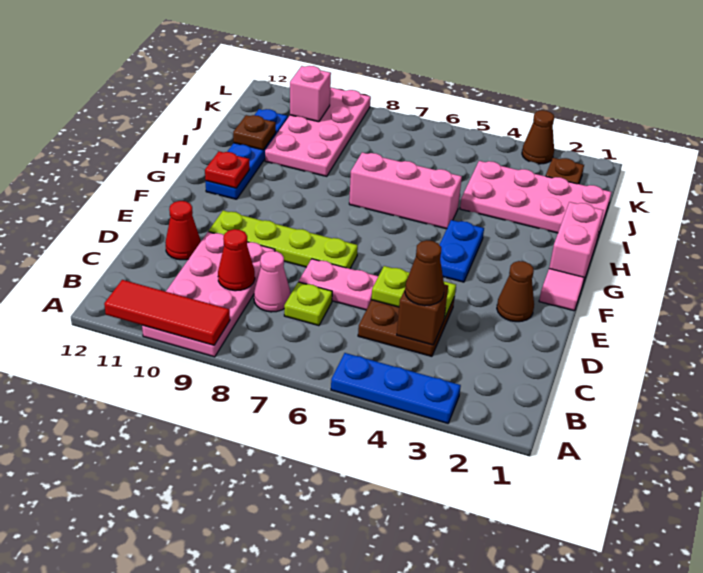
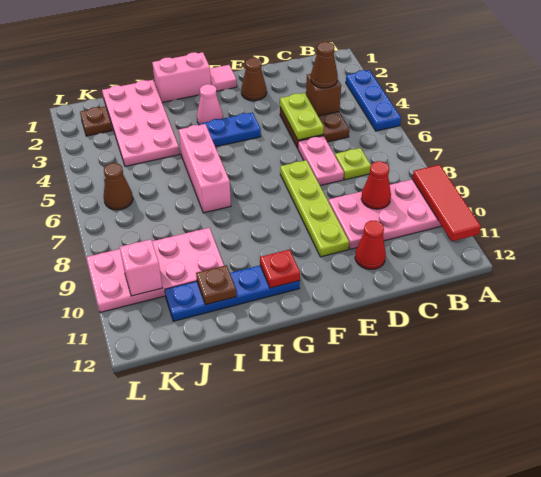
pink cone C8 level 1 -> pink cone G3 level 1
brown cone L3 level 1 -> brown cone K6 level 1

